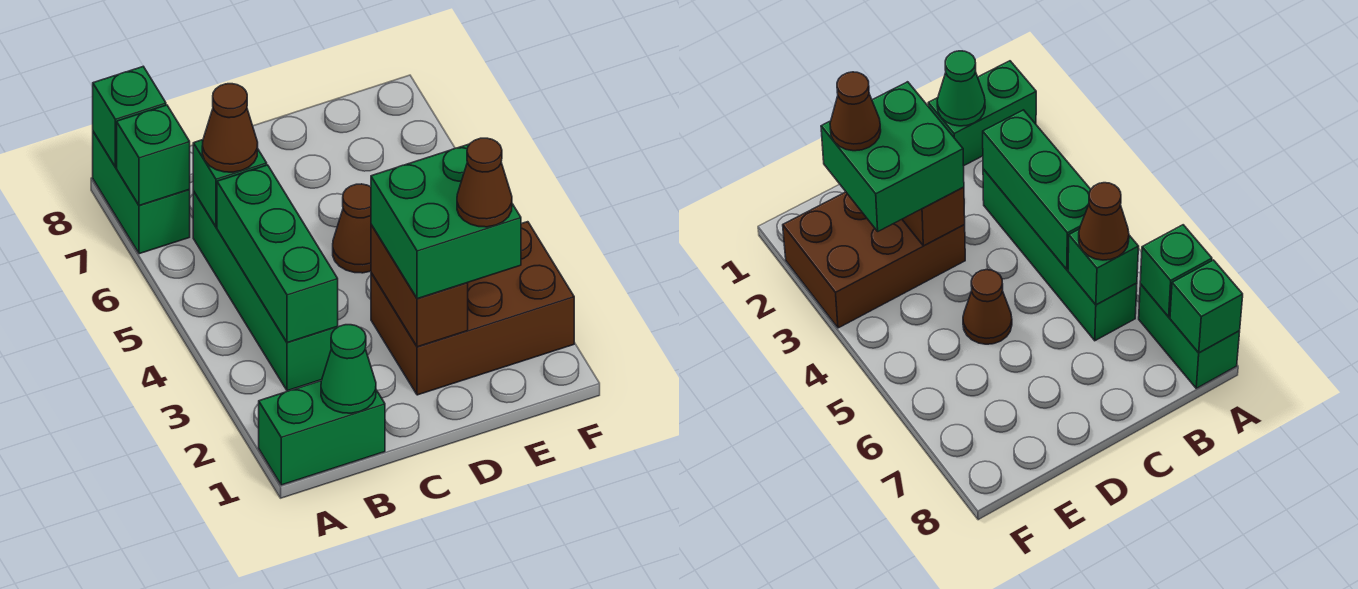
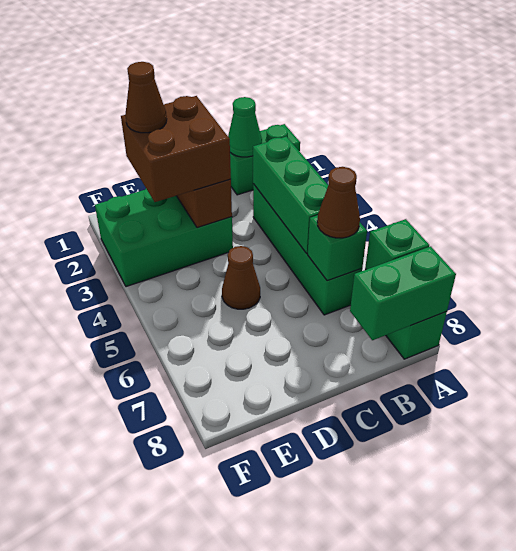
green brick A8 level 2 -> green brick A8:B8 level 2
brown brick D2:F3 level 1 -> green brick D2:F3 level 1
green brick D2:E3 level 3 -> brown brick D2:E3 level 3

